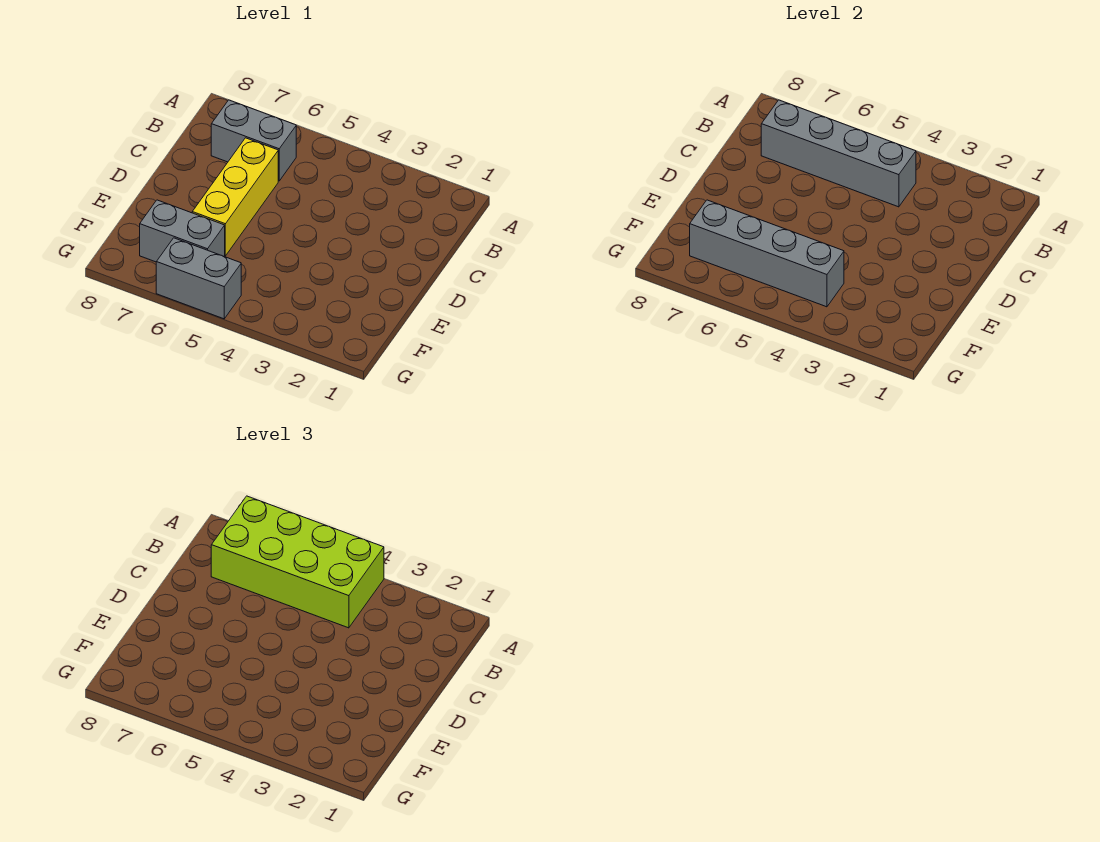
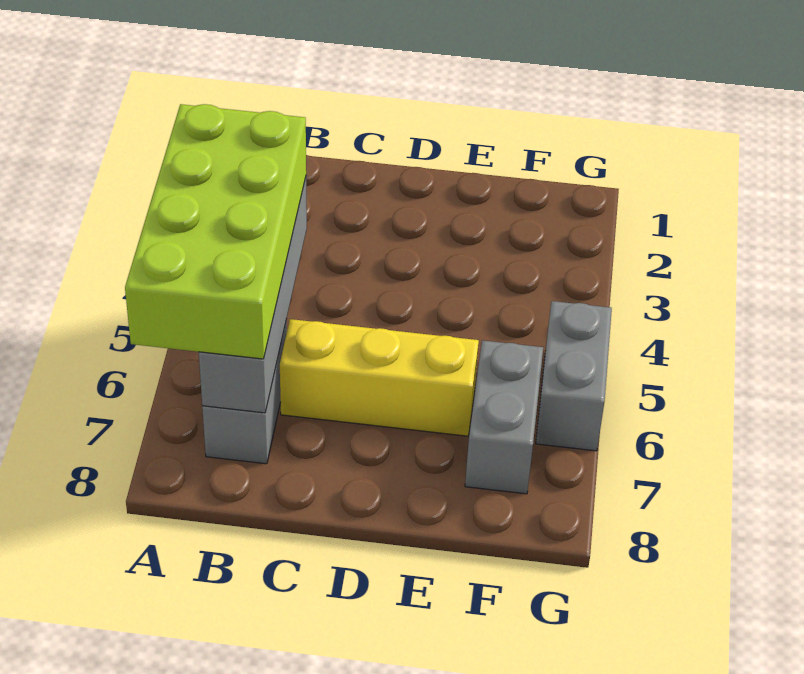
grey brick F4:F7 level 2 -> none

